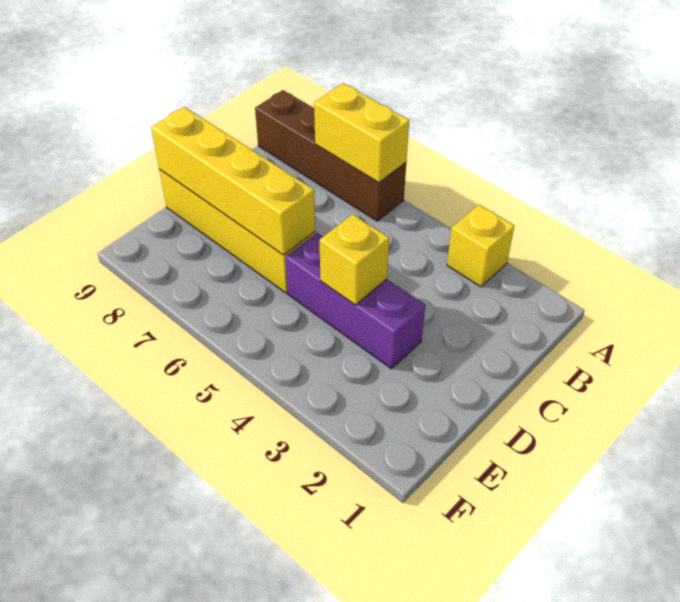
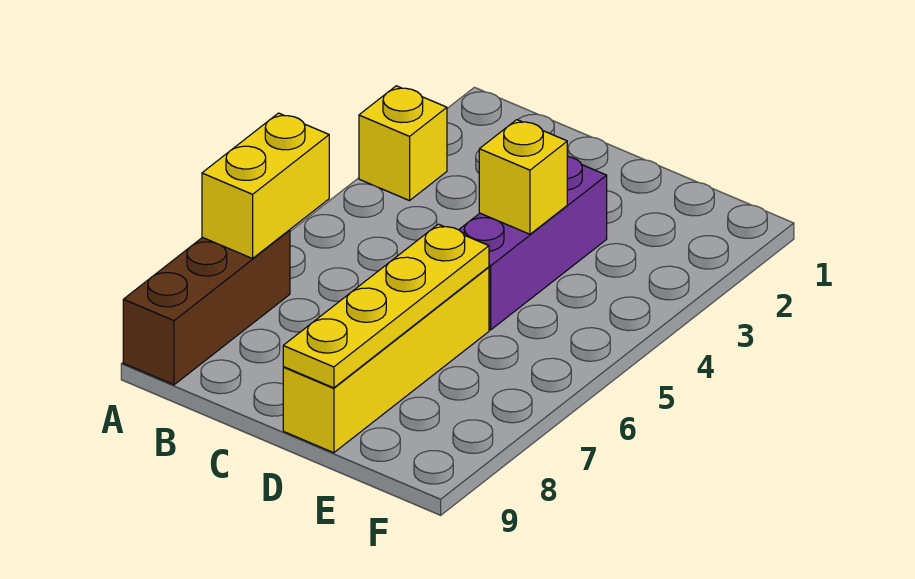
brown brick A6:A9 level 1 -> brown brick A7:A9 level 1
yellow brick D6:D9 level 2 -> yellow plate D6:D9 level 2

